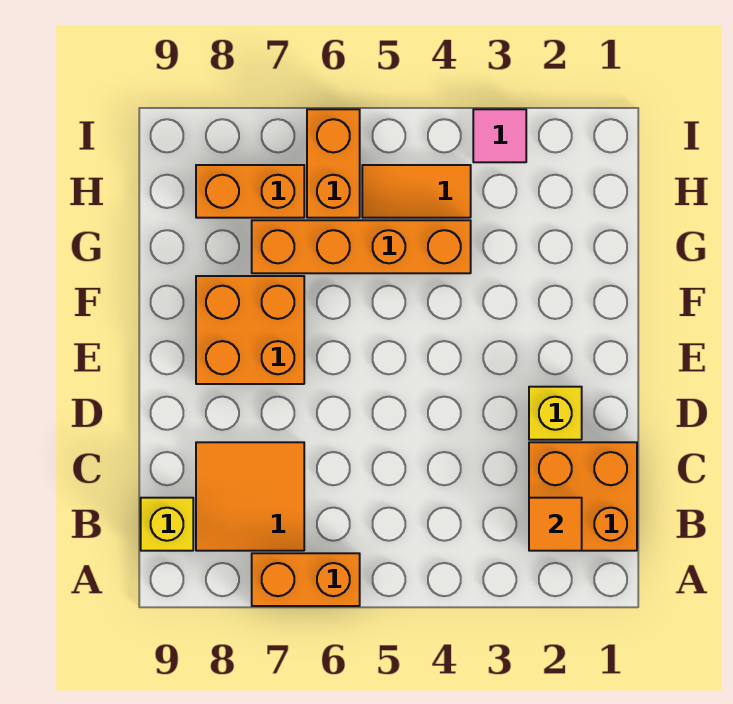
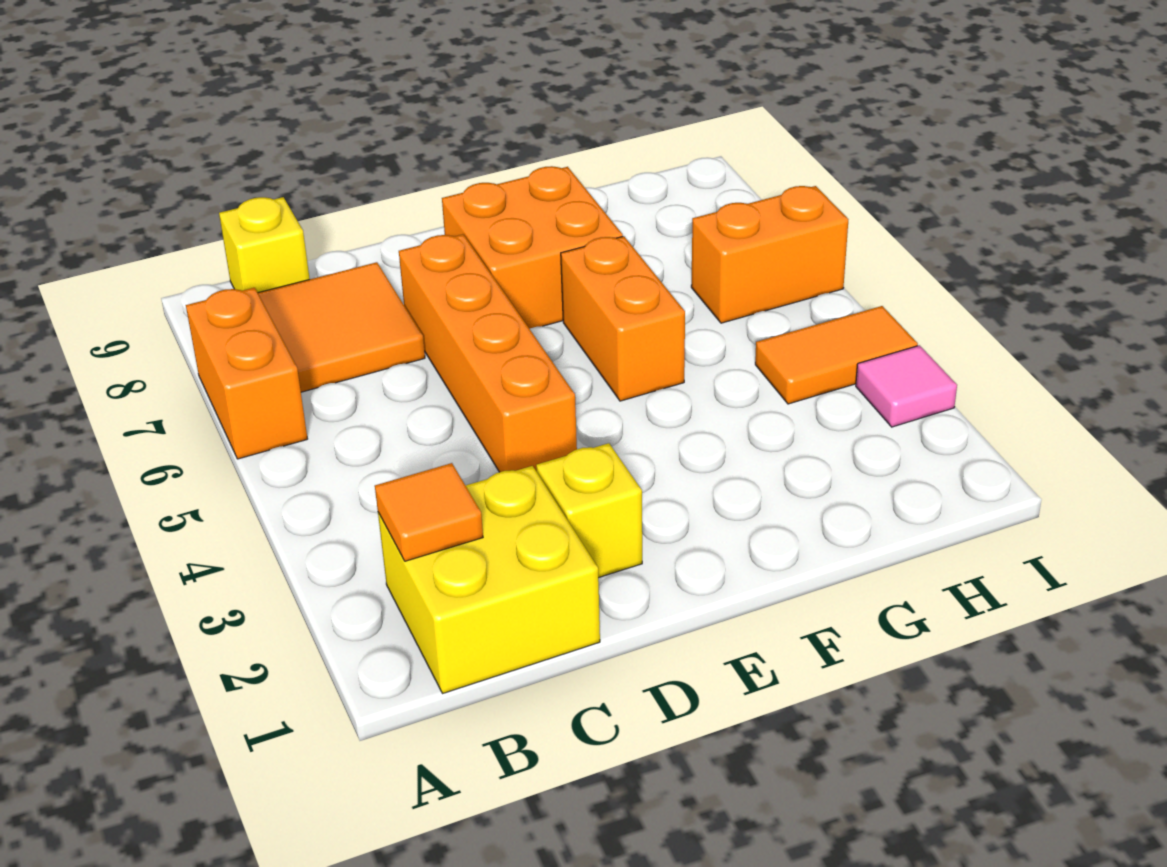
orange brick B1:C2 level 1 -> yellow brick B1:C2 level 1
orange brick G4:G7 level 1 -> orange brick D4:D7 level 1
orange tile H4:H5 level 1 -> orange tile H4:I4 level 1
orange brick H7:H8 level 1 -> orange brick F5:F6 level 1

